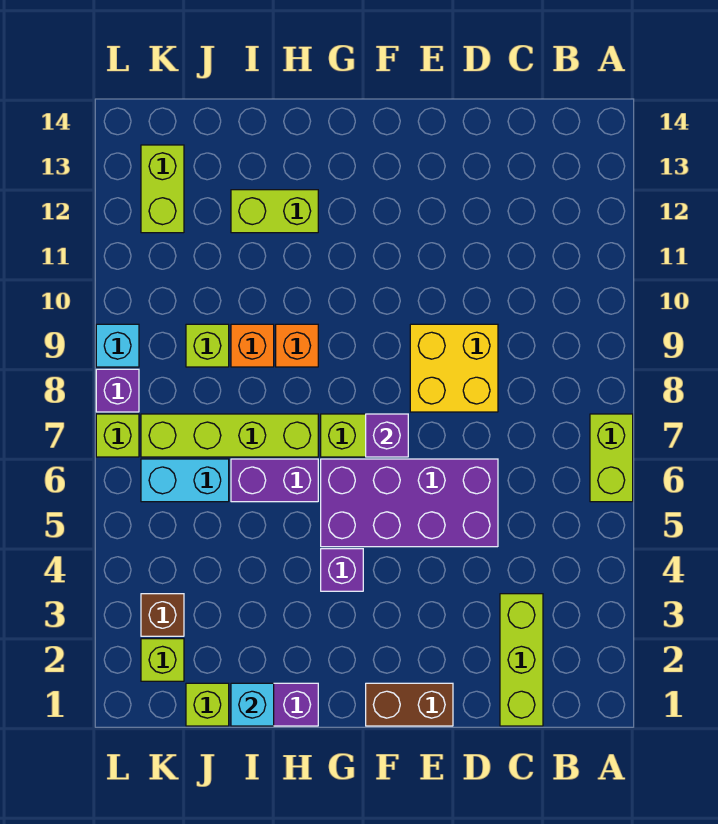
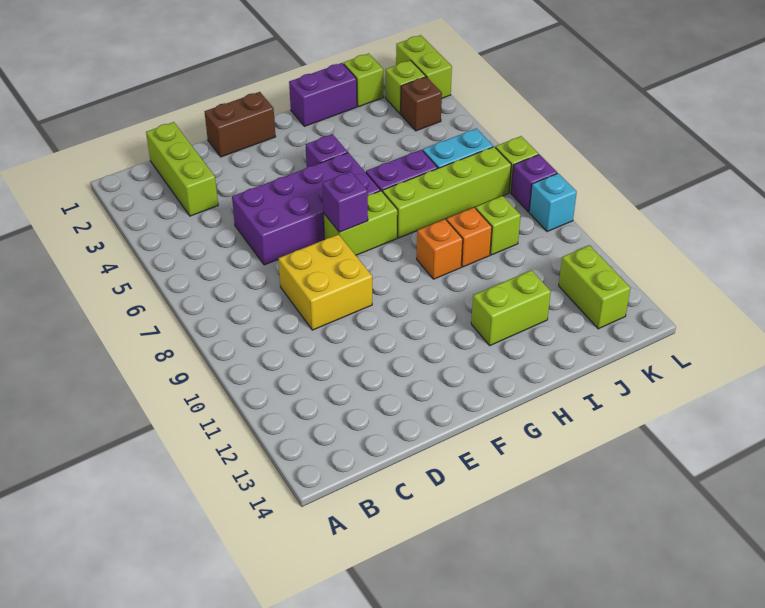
lime brick A6:A7 level 1 -> lime brick L1:L2 level 1
cyan brick I1 level 2 -> none

